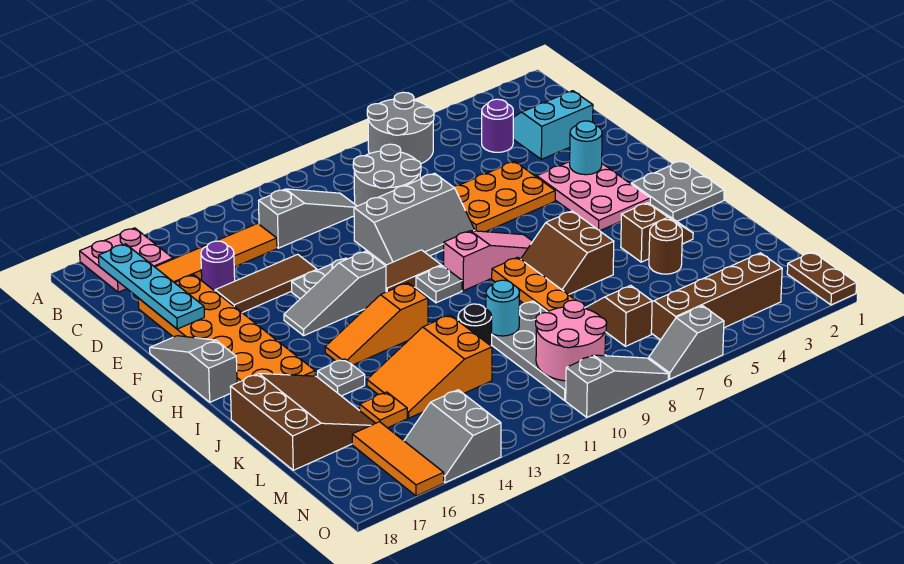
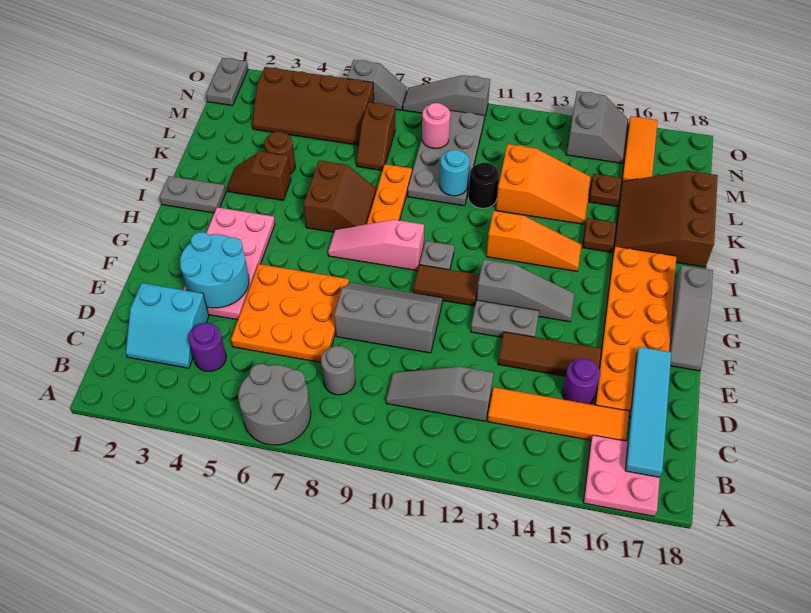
cyan plate B17:E17 level 2 -> cyan tile B17:E17 level 2
grey round brick C8:D9 level 1 -> grey round brick C8 level 1
orange plate E5:F7 level 1 -> orange plate D5:F7 level 1
pink plate F3:H4 level 1 -> pink plate E3:H4 level 1
cyan round brick F3 level 2 -> cyan round brick E3:F4 level 2
grey plate H1:I2 level 1 -> grey plate I1:I2 level 1
grey plate J15 level 1 -> brown plate J15 level 1
orange plate L15 level 1 -> brown plate L15 level 1
pink round brick M9:N10 level 2 -> pink round brick M9 level 2
brown plate N1:O1 level 1 -> grey plate N1:O1 level 1

